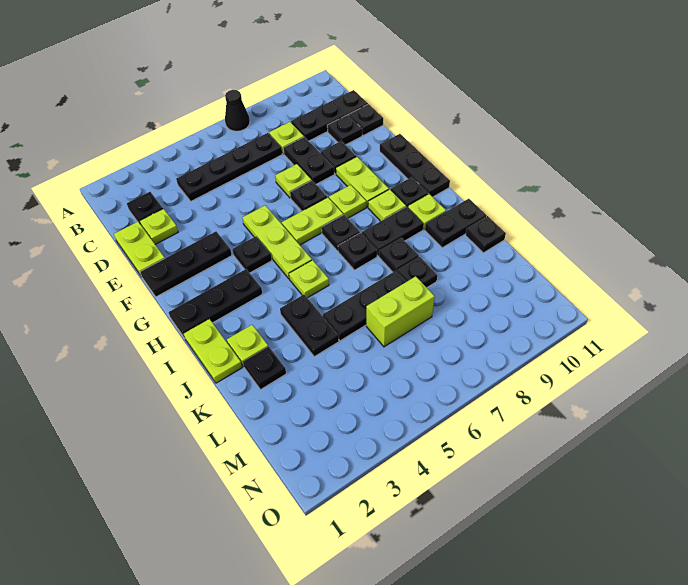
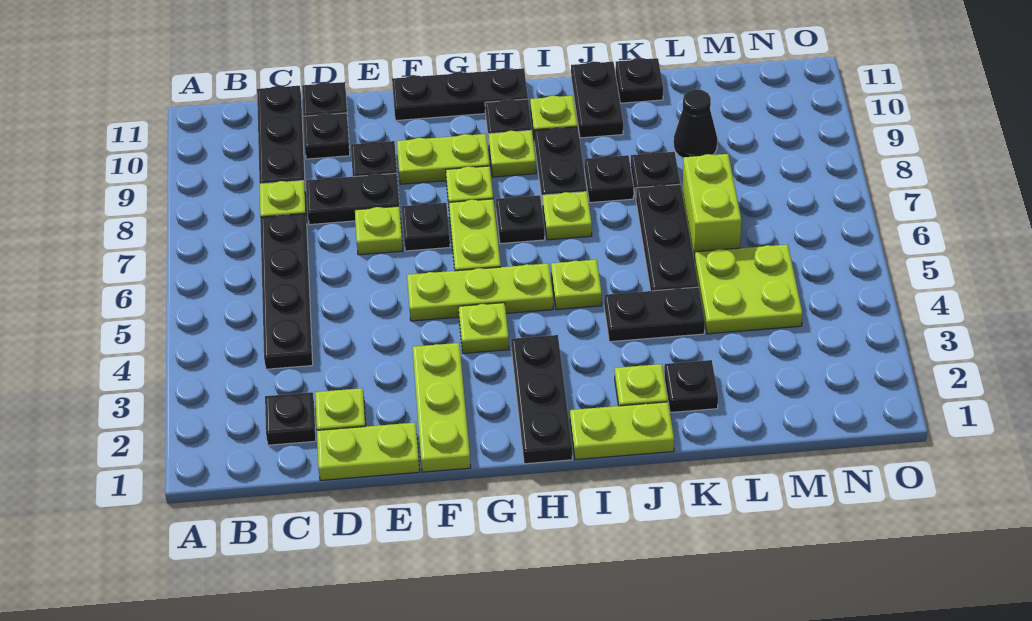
black cone A7 level 1 -> black cone L9 level 1
black plate F1:F3 level 1 -> lime plate F1:F3 level 1
black plate G4 level 1 -> lime plate G4 level 1
black plate I7 level 1 -> lime plate I7 level 1
none -> lime plate L4:M5 level 1

